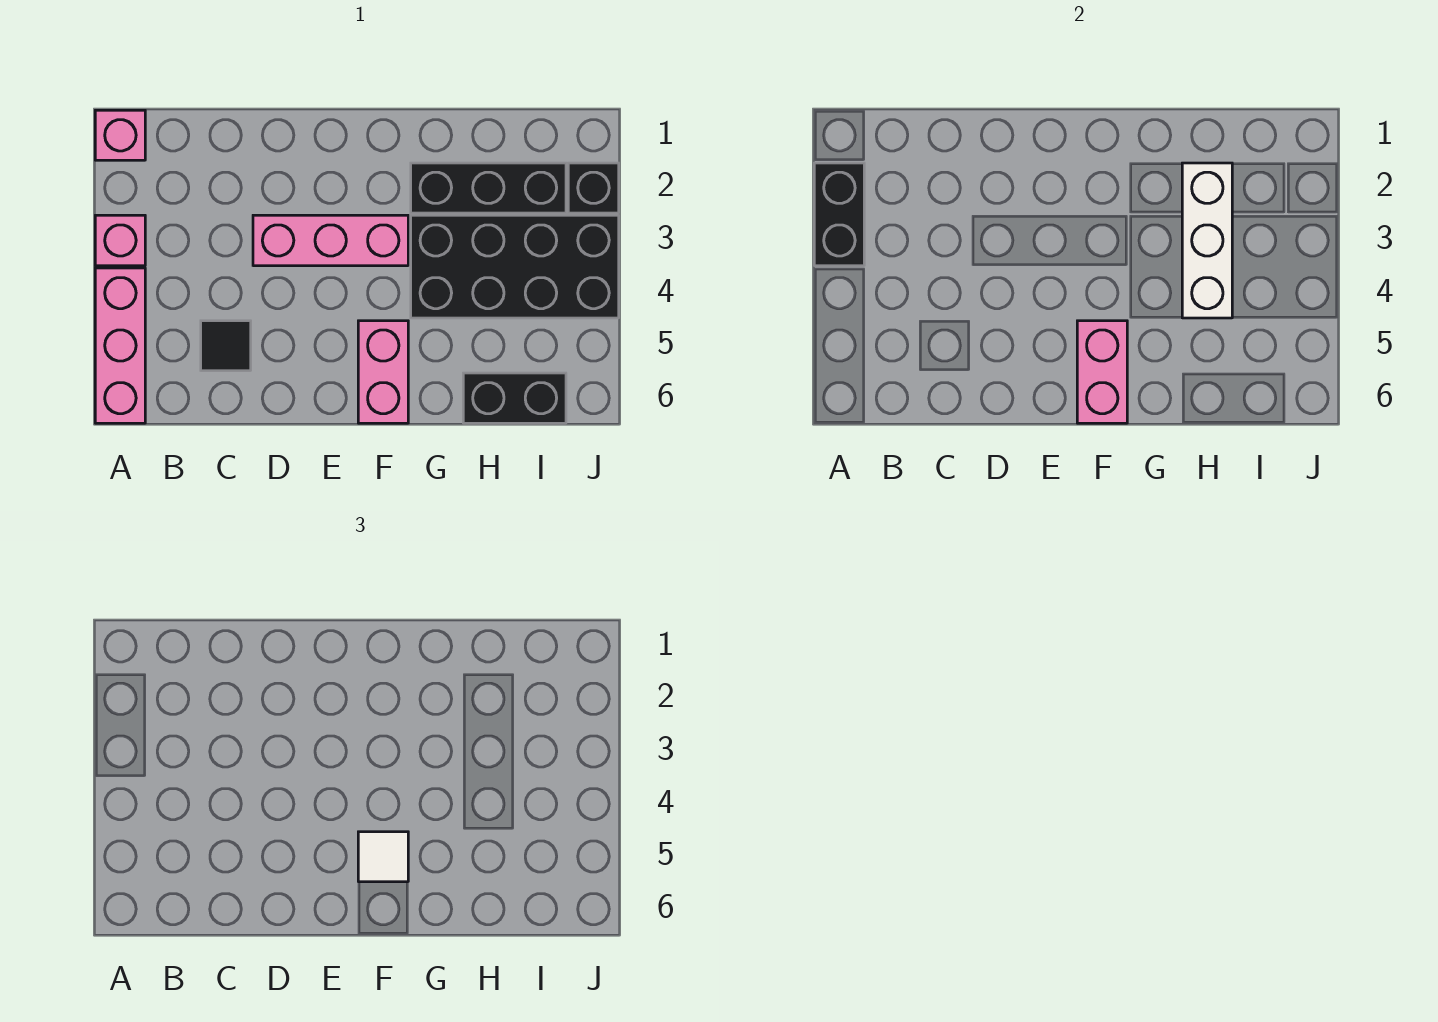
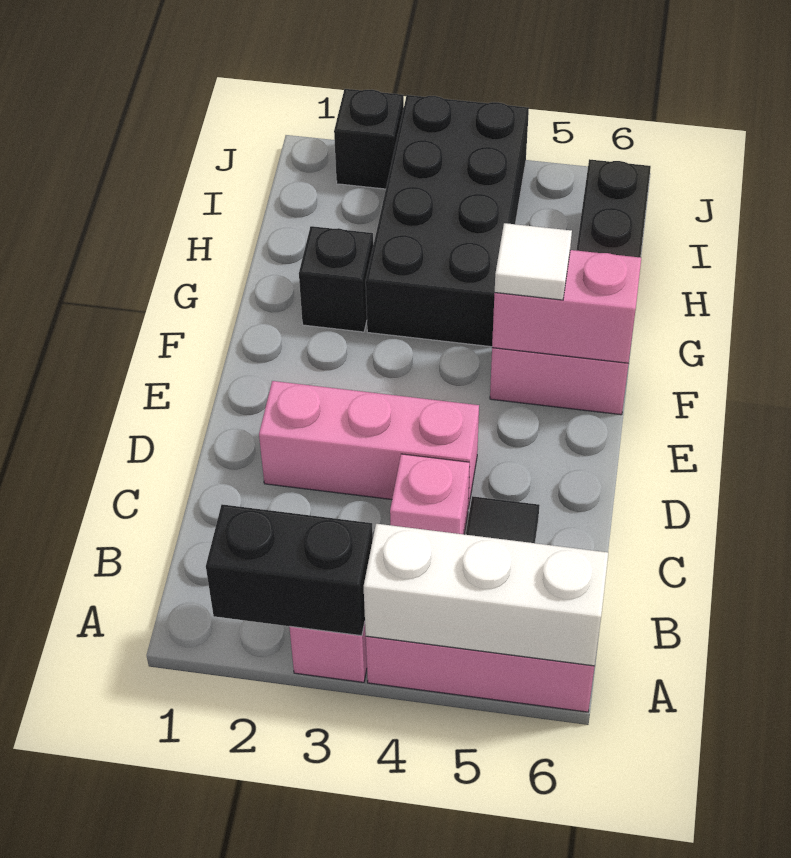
pink brick A1 level 1 -> pink brick C4 level 1
pink brick D3:F3 level 1 -> pink brick D2:D4 level 1
black brick G2:I2 level 1 -> black brick G2 level 1
white brick H2:H4 level 2 -> white brick A4:A6 level 2

